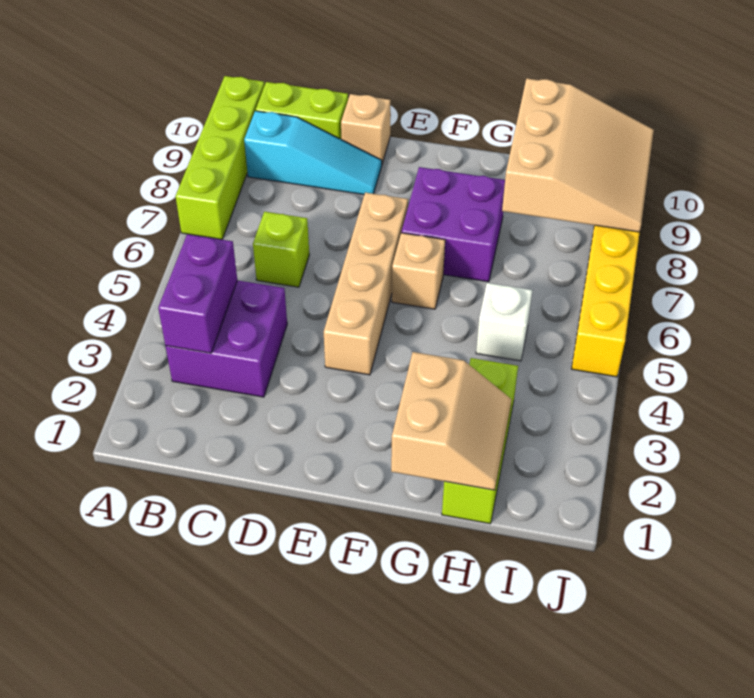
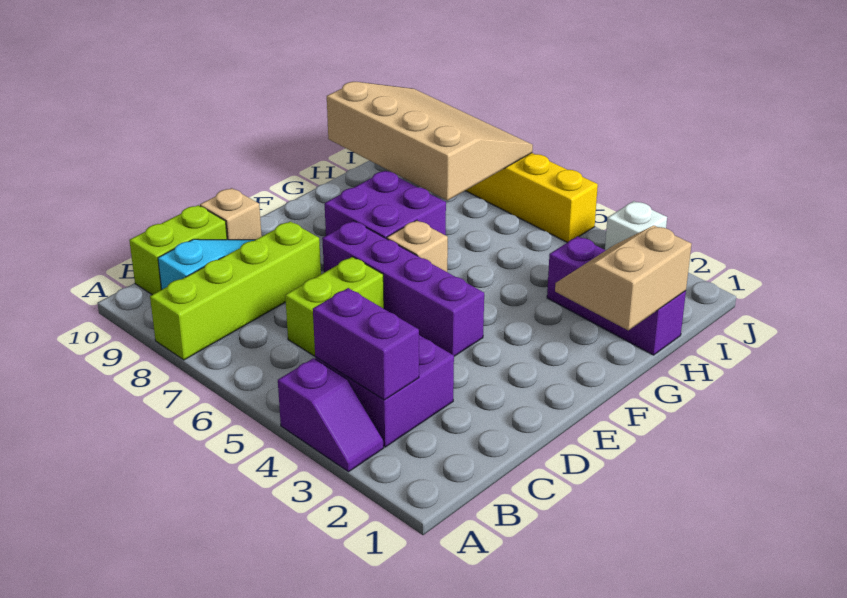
none -> purple slope A3:A4 level 1 top 4
lime brick A7:A10 level 1 -> lime brick A8:D8 level 1
lime brick C6 level 1 -> lime brick C6:D6 level 1
tan brick E4:E7 level 1 -> purple brick E4:E7 level 1
tan slope G1:H2 level 2 top G -> tan slope G1:H2 level 2 top 1
lime brick H1:H3 level 1 -> purple brick H1:H3 level 1
white brick H5 level 1 -> white brick J3 level 1
tan slope H8:J10 level 2 top H -> tan slope H7:J10 level 2 top H

